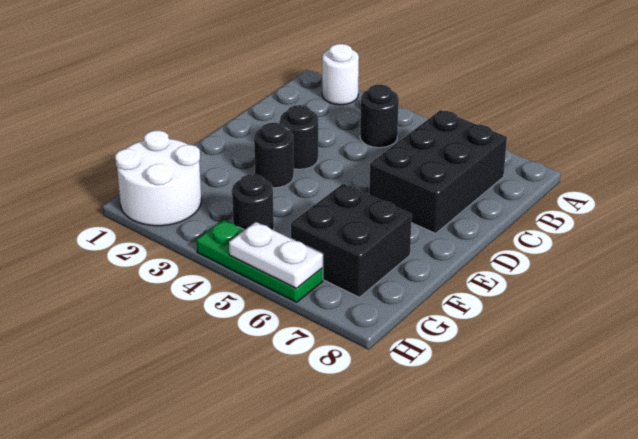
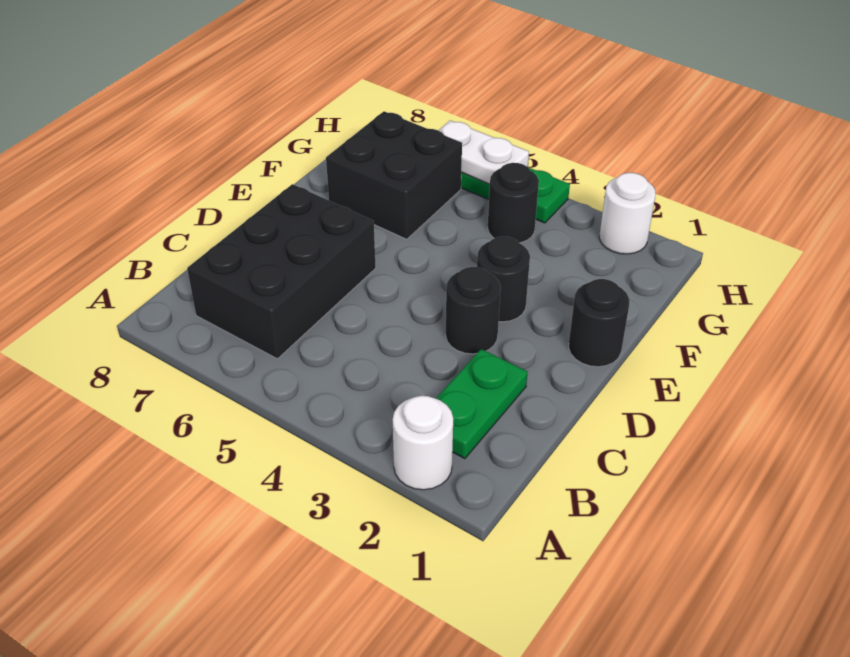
none -> green plate B2:C2 level 1
black round brick B4 level 1 -> black round brick E1 level 1
white round brick G1:H2 level 1 -> white round brick H2 level 1

